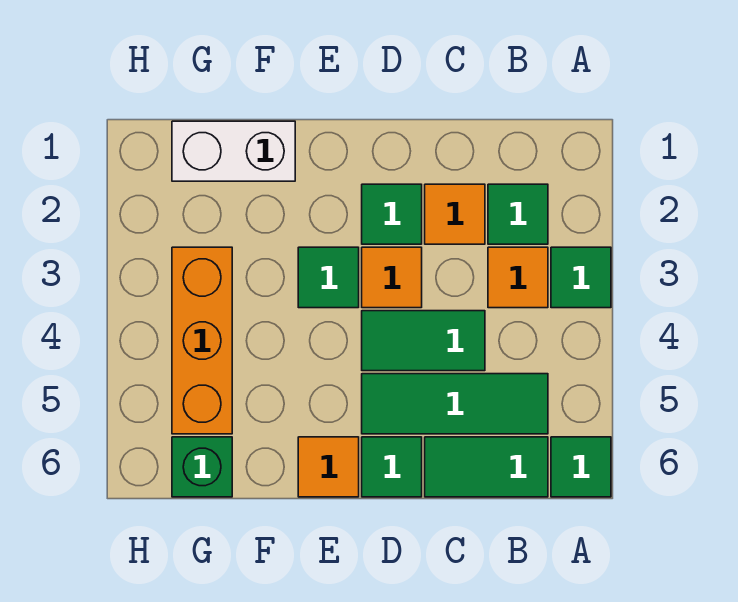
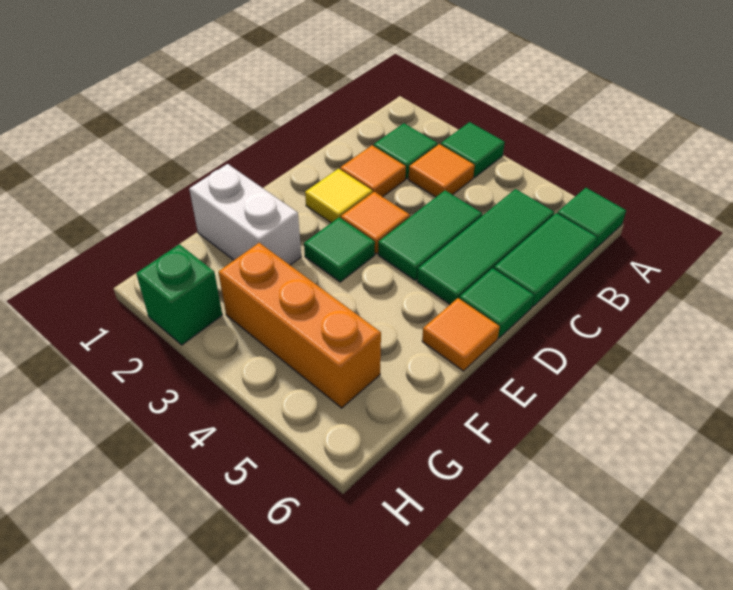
green tile D2 level 1 -> yellow tile D2 level 1
white brick F1:G1 level 1 -> white brick F1:F2 level 1
green brick G6 level 1 -> green brick H2 level 1

